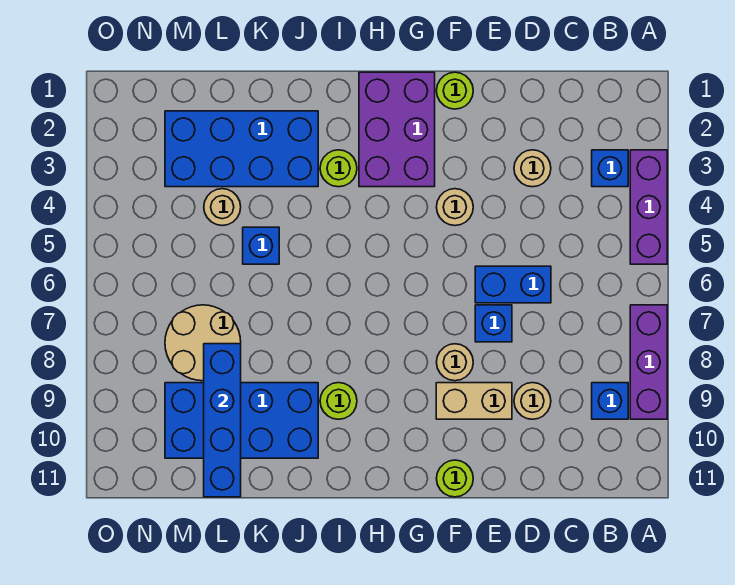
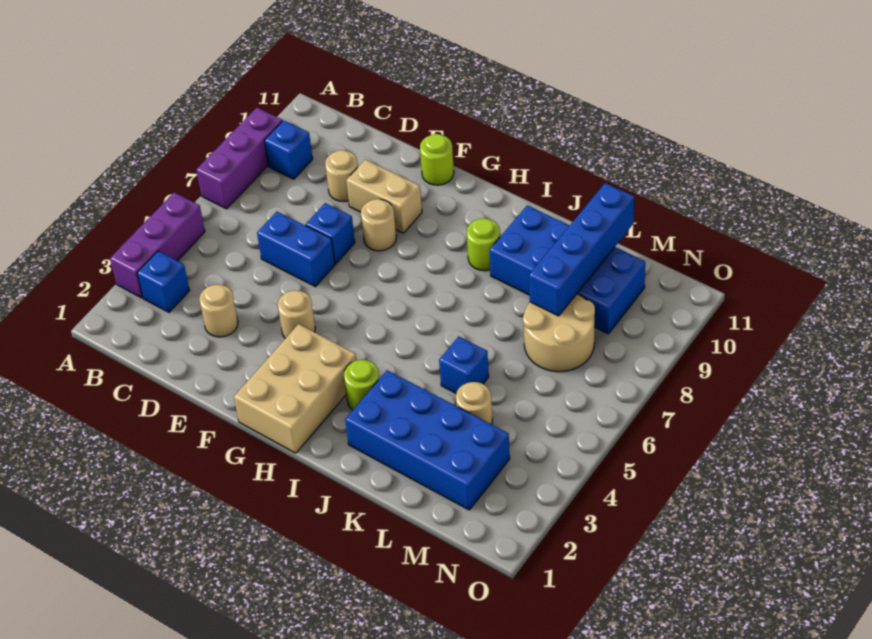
lime round brick F1 level 1 -> none
purple brick G1:H3 level 1 -> tan brick G1:H3 level 1

